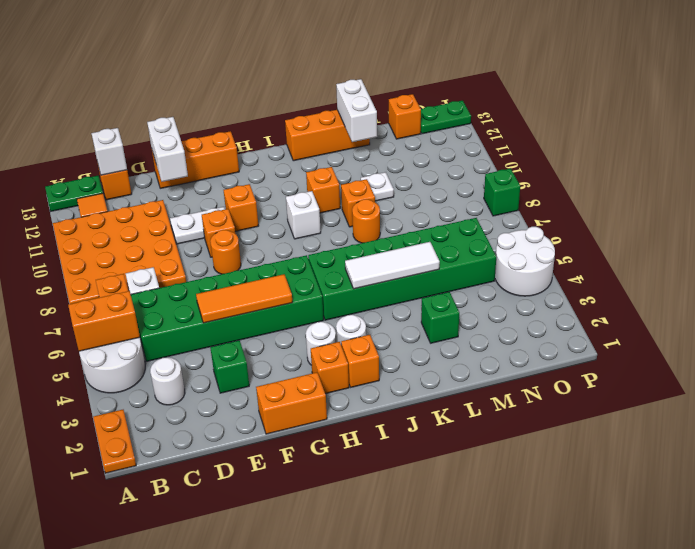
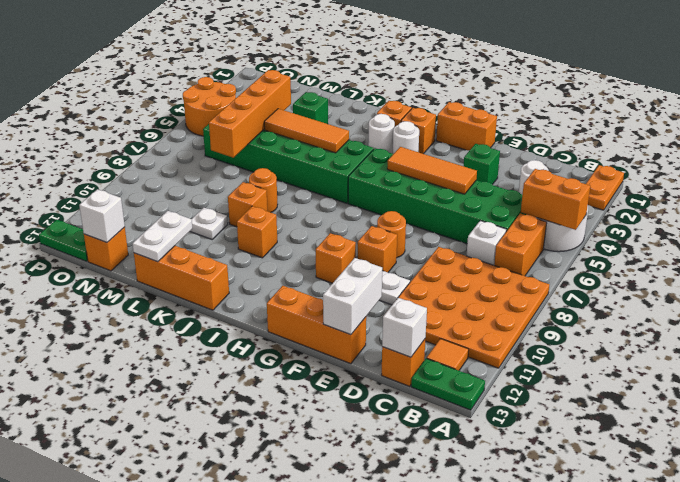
white brick I9 level 1 -> white brick N13 level 2
white tile J5:L5 level 2 -> orange tile J5:L5 level 2
white brick L12:L13 level 2 -> white plate L12:L13 level 2
none -> orange brick M4:M7 level 2
white round brick O4:P5 level 1 -> orange round brick O4:P5 level 1
green brick P8 level 1 -> none

